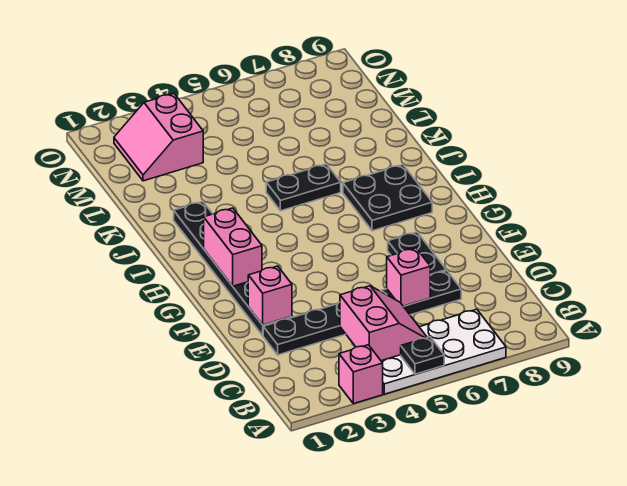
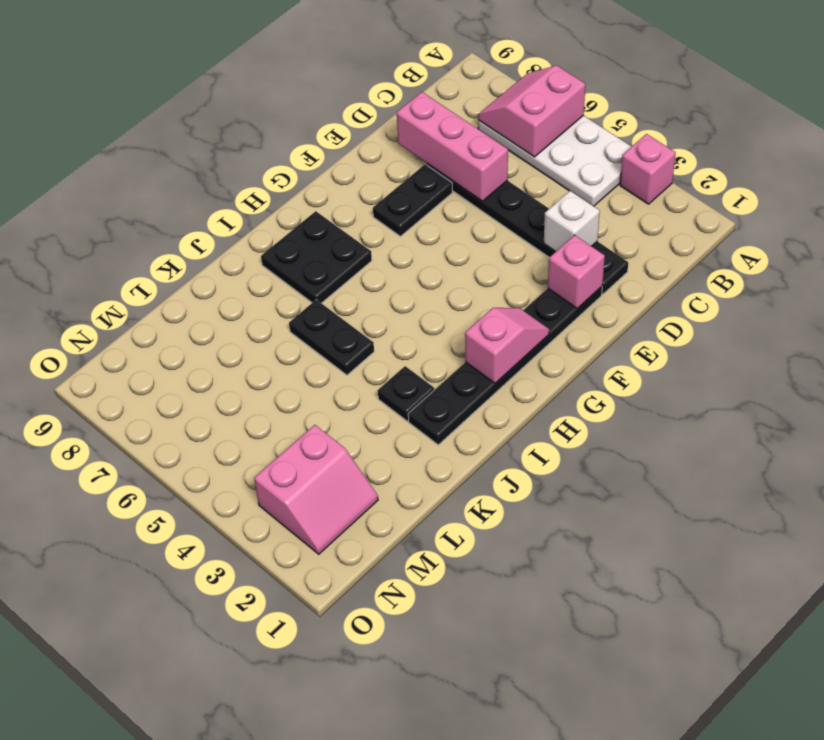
black plate A5 level 2 -> black plate J3 level 1
pink slope B4:C5 level 2 top 4 -> pink slope A6:B7 level 2 top 6
none -> white brick D3 level 2
pink brick D6 level 2 -> pink brick D6:D8 level 2
pink brick G2:H2 level 2 -> pink slope G2:H2 level 2 top H

